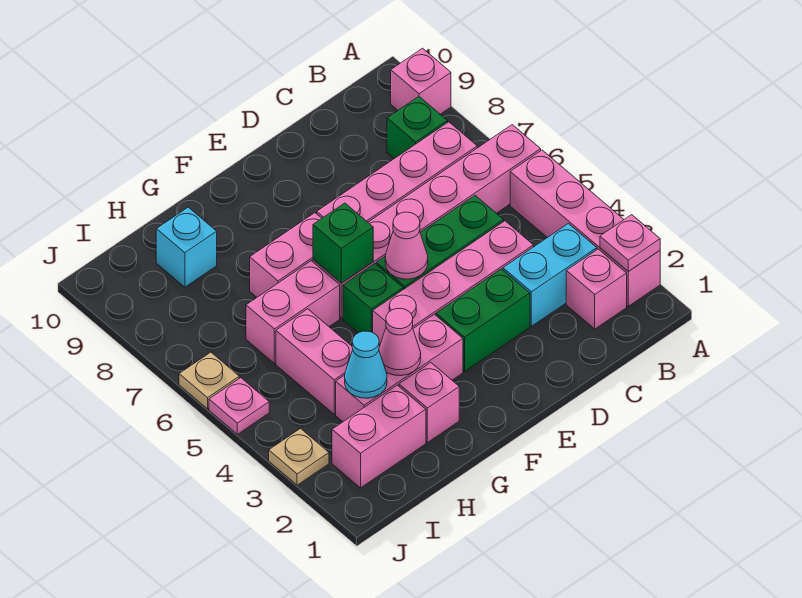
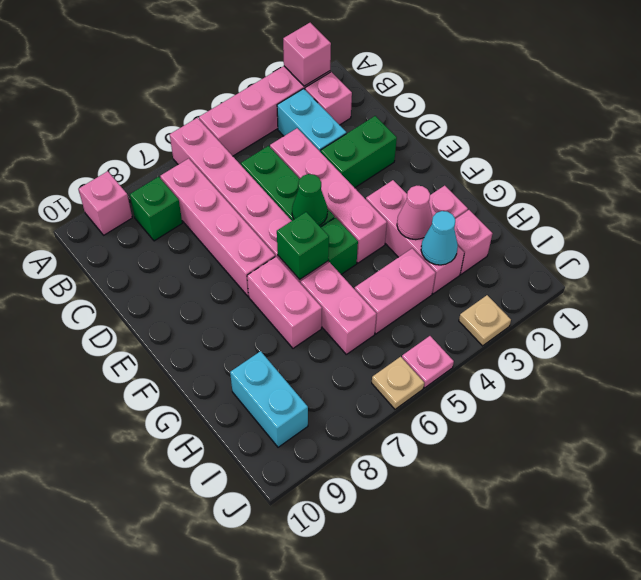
pink plate A2 level 2 -> pink brick A2 level 2
green brick D3:E3 level 1 -> green brick D2:D3 level 1
pink cone E5 level 2 -> green cone E5 level 2
pink brick H2:I2 level 1 -> pink brick H2 level 1
cyan brick H9 level 1 -> cyan brick H9:I9 level 1

